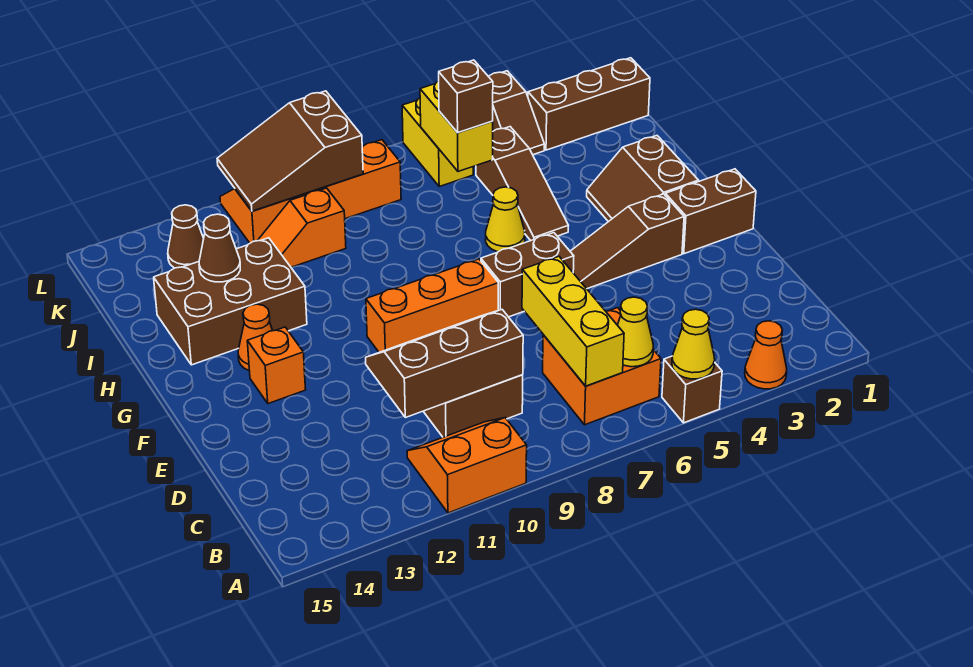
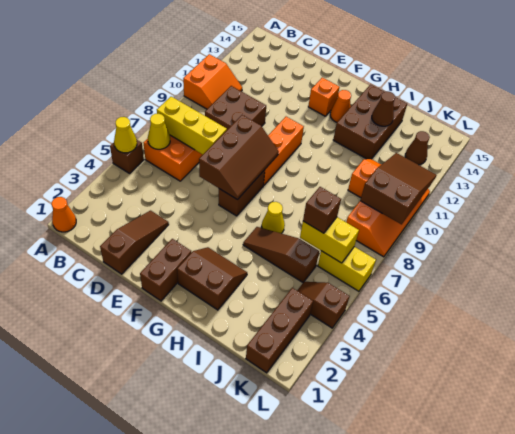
orange cone A3 level 1 -> orange cone A1 level 1
brown slope C9:D11 level 2 top C -> brown slope E6:F8 level 2 top E
brown slope F3:F5 level 1 top 3 -> brown slope D1:D3 level 1 top 1

